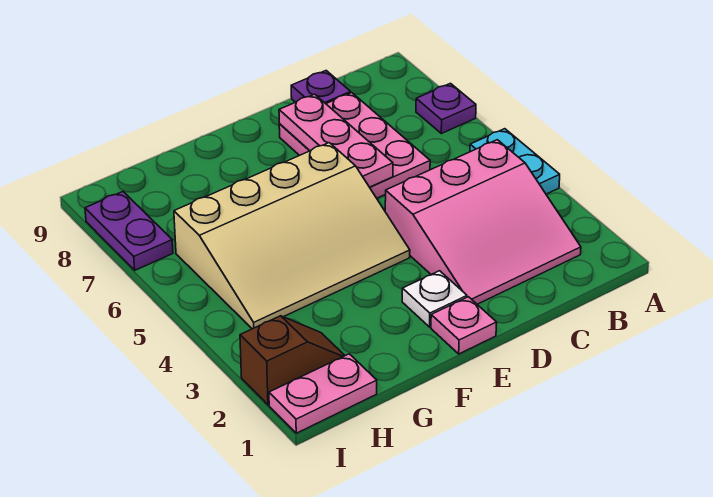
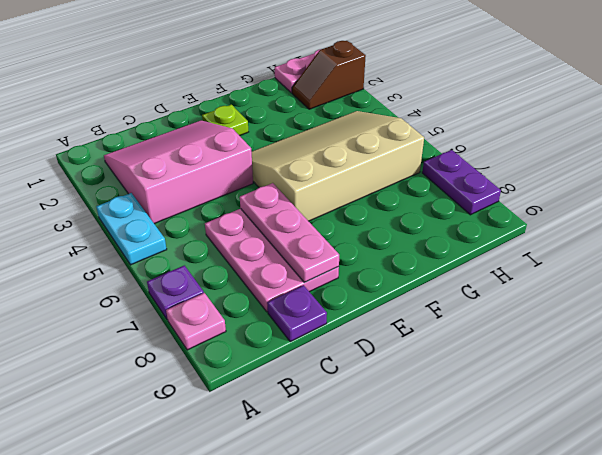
pink plate E1 level 1 -> pink plate A8 level 1
white plate E2 level 1 -> lime plate E2 level 1

